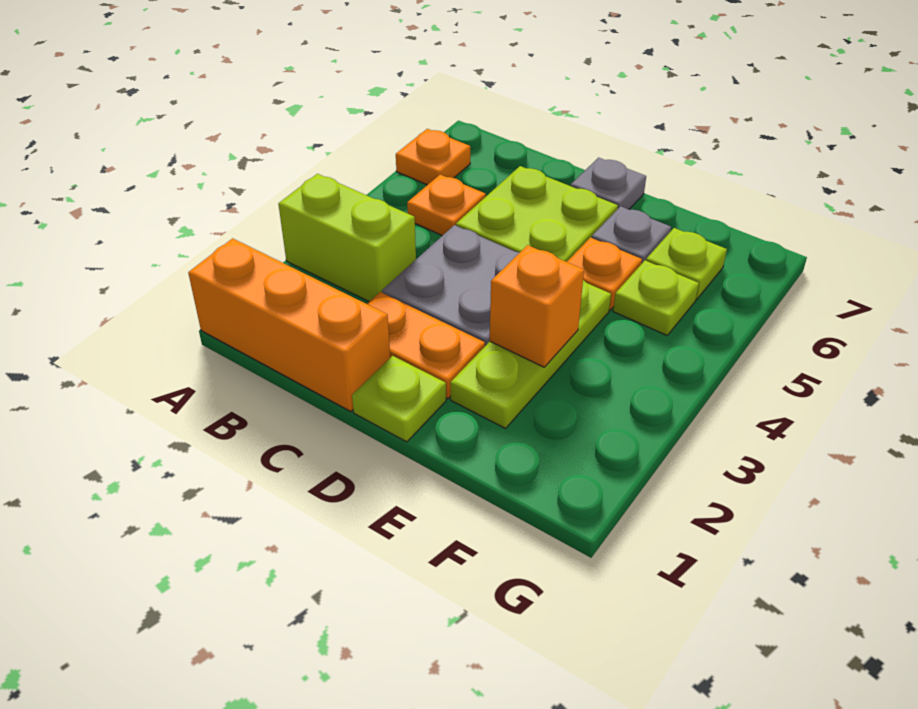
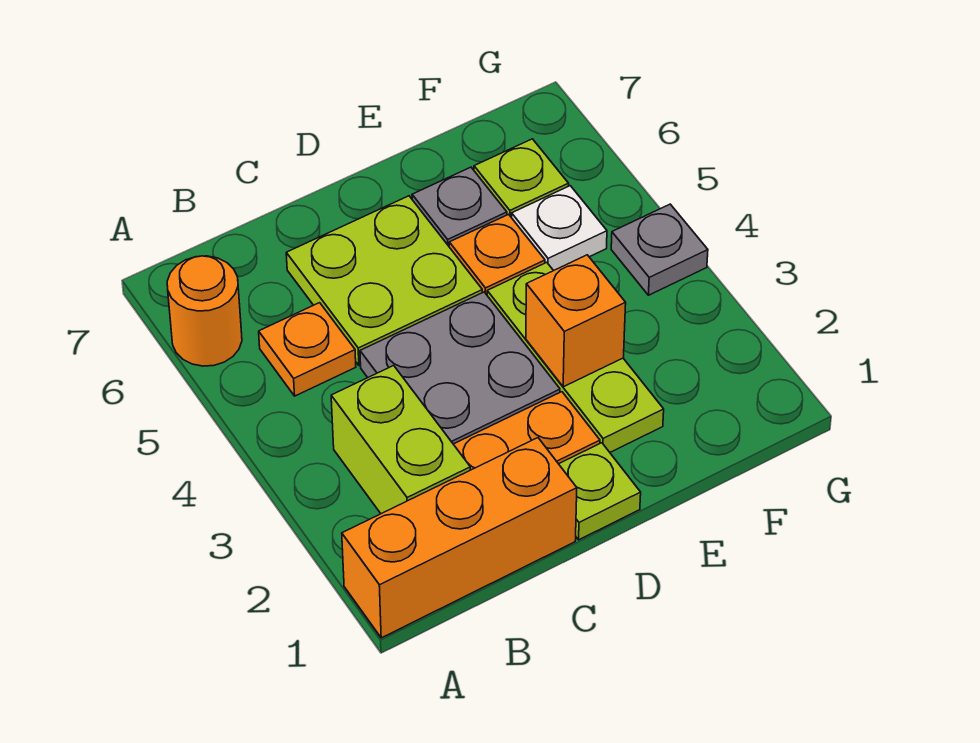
lime brick A3:B3 level 1 -> lime brick B2:B3 level 1
orange plate A6 level 1 -> orange round brick A6 level 1
grey plate D7 level 1 -> grey plate G4 level 1
lime plate F5 level 1 -> white plate F5 level 1

